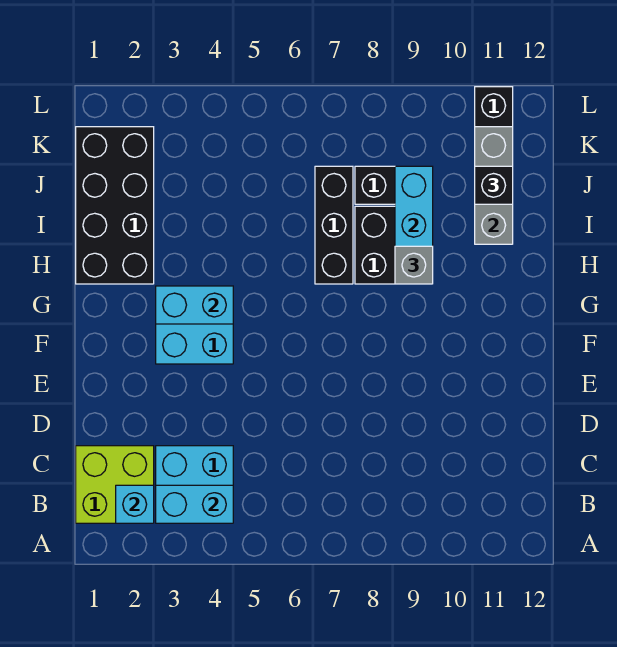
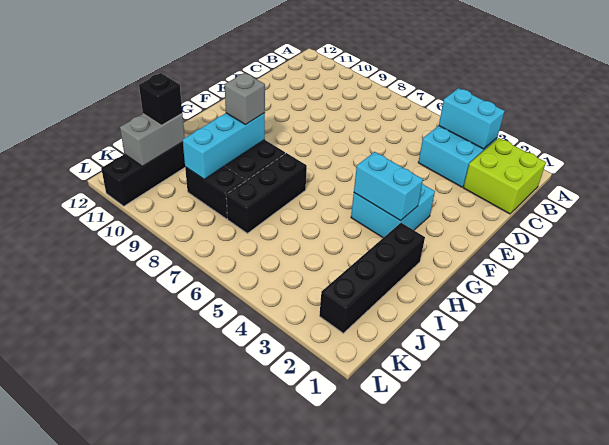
cyan brick B2 level 2 -> none
black brick H1:K2 level 1 -> black brick H2:K2 level 1
grey brick I11:K11 level 2 -> grey brick J11:K11 level 2

